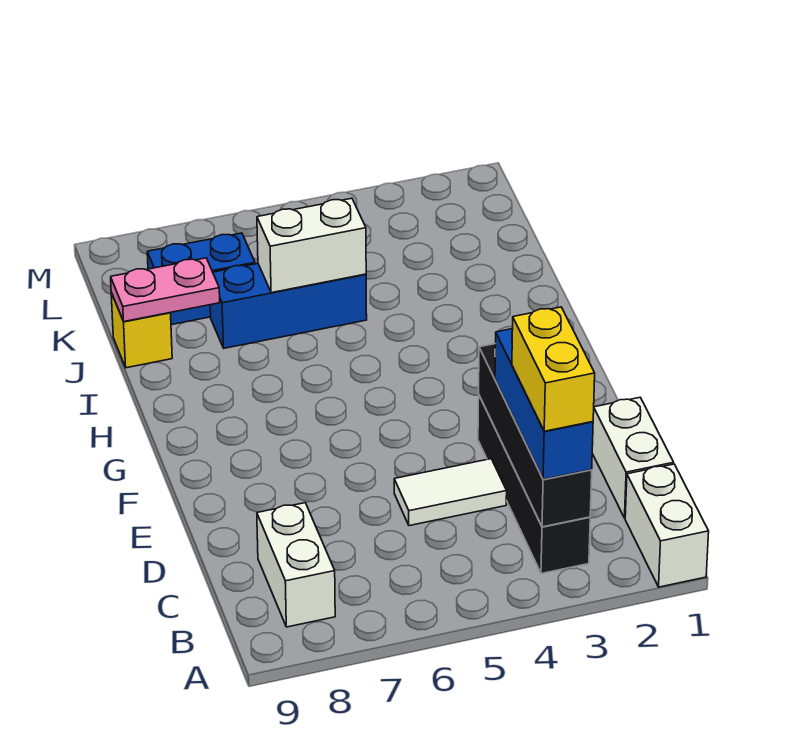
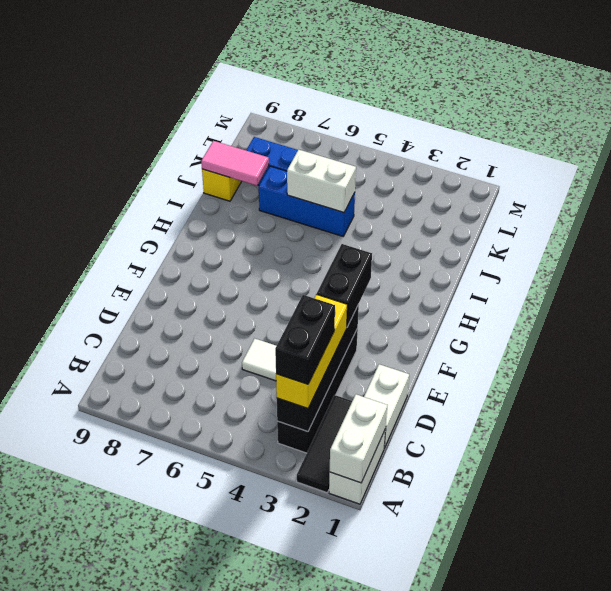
none -> black tile A2:C2 level 1
blue brick B3:D3 level 3 -> yellow brick B3:D3 level 3
yellow brick B3:C3 level 4 -> black brick B3:C3 level 4
white brick B8:C8 level 1 -> white brick A1:B1 level 2
none -> black brick E3:F3 level 3
pink plate J8:J9 level 2 -> pink tile J8:J9 level 2

